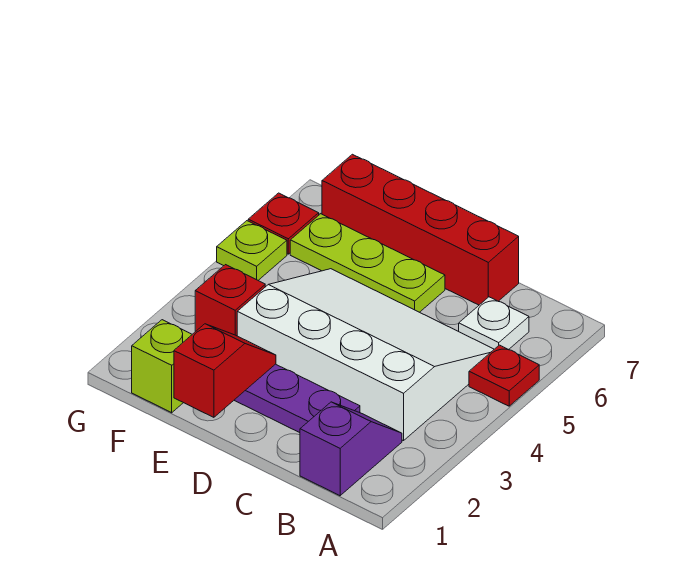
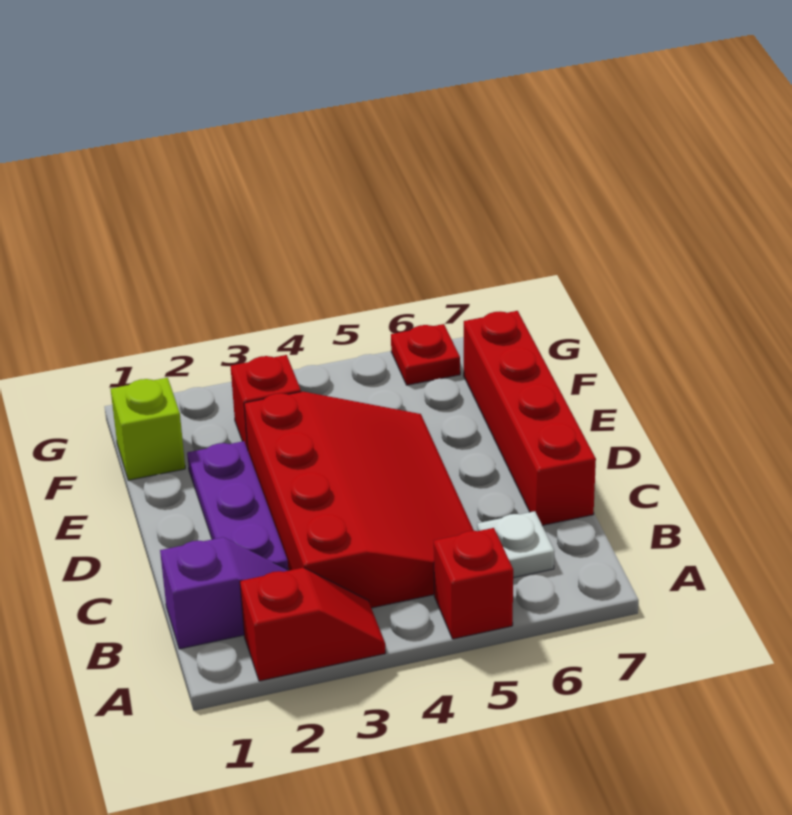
red plate A5 level 1 -> red brick A5 level 1
white slope B3:E5 level 1 top 3 -> red slope B3:E5 level 1 top 3
lime plate D6:F6 level 1 -> none
red slope E1:E2 level 2 top 1 -> red slope A2:A3 level 1 top 2
lime plate G5 level 1 -> none

